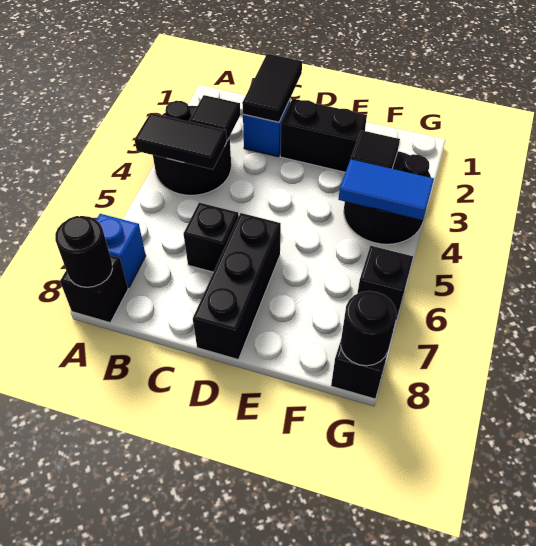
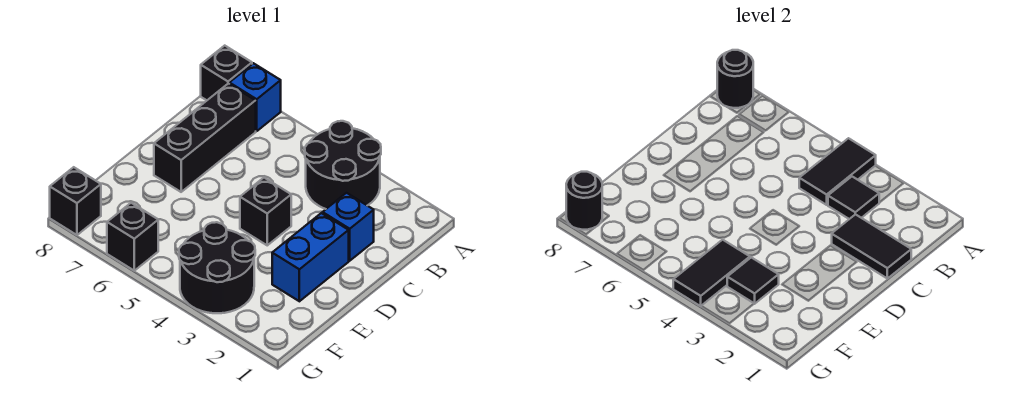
black brick C6 level 1 -> black brick D4 level 1
black brick D2:E2 level 1 -> blue brick D2:E2 level 1
black brick D6:D8 level 1 -> black brick B7:D7 level 1
blue tile F4:G4 level 2 -> black tile F4:G4 level 2

